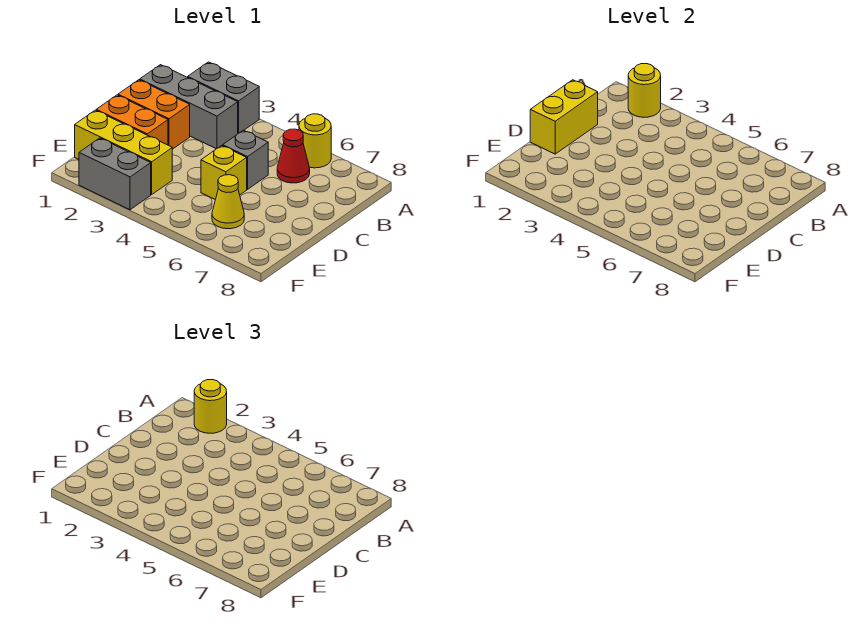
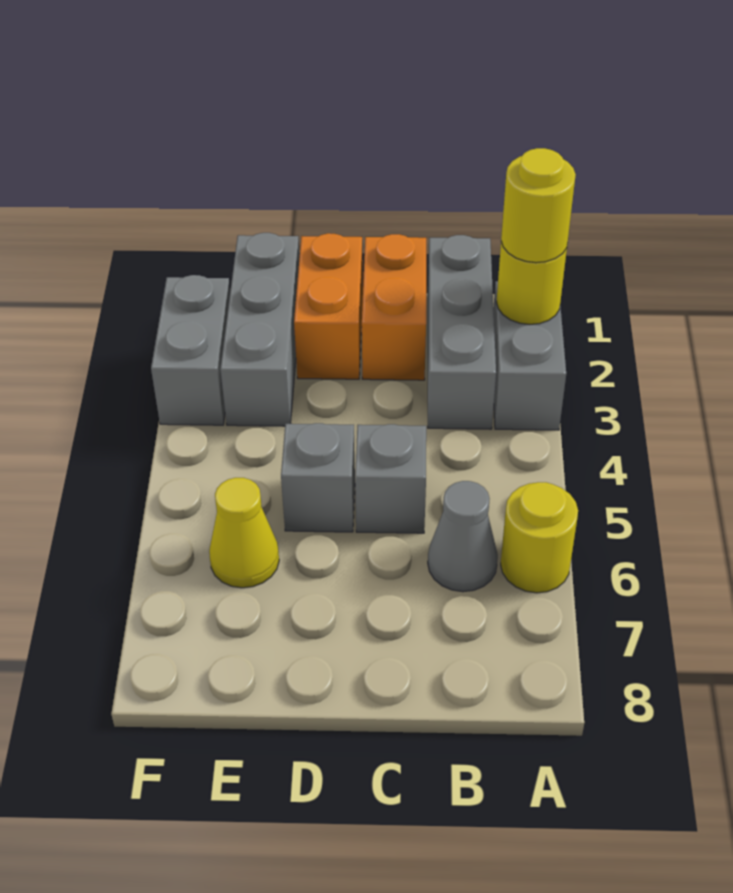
red cone B6 level 1 -> grey cone B6 level 1
yellow brick C1:D1 level 2 -> none
yellow brick D5 level 1 -> grey brick D5 level 1
yellow brick E1:E3 level 1 -> grey brick E1:E3 level 1

